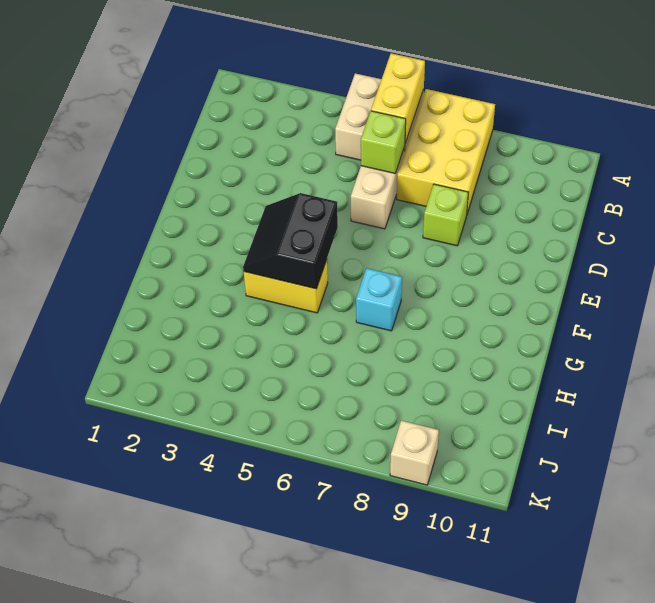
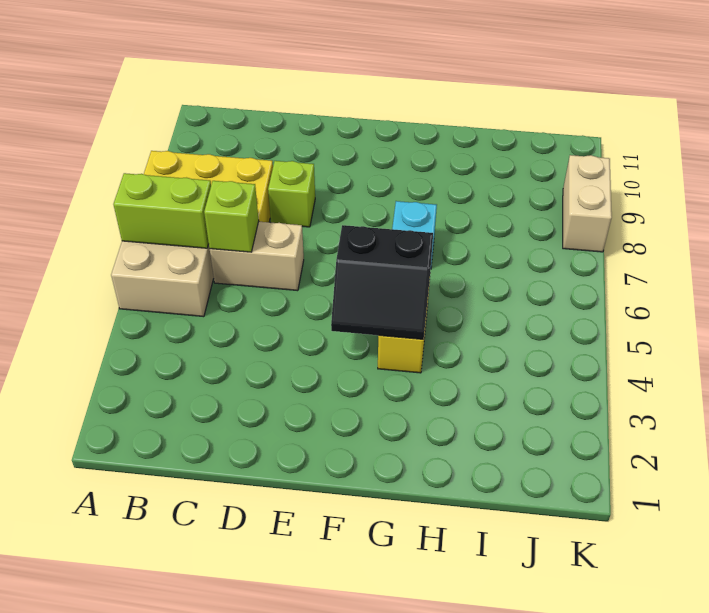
yellow brick A6:B6 level 2 -> lime brick A6:B6 level 2
tan brick K9 level 1 -> tan brick K8:K9 level 1

